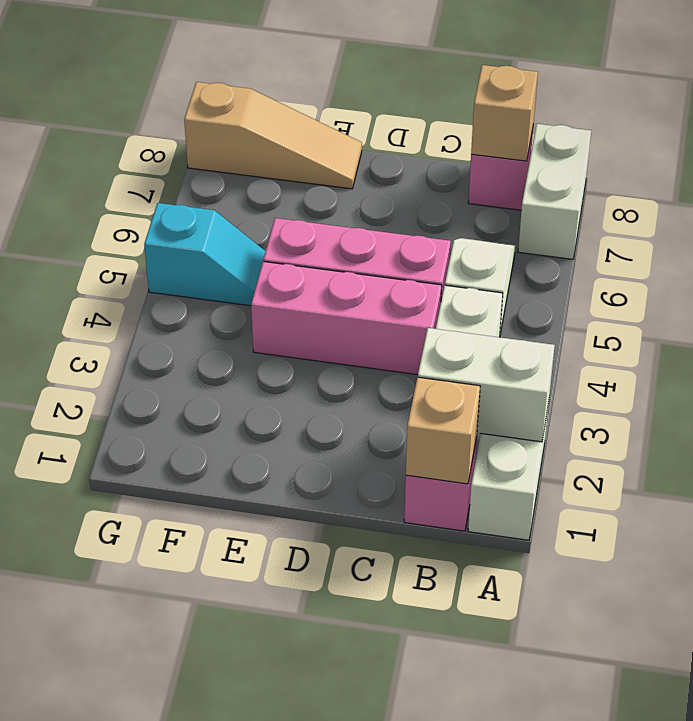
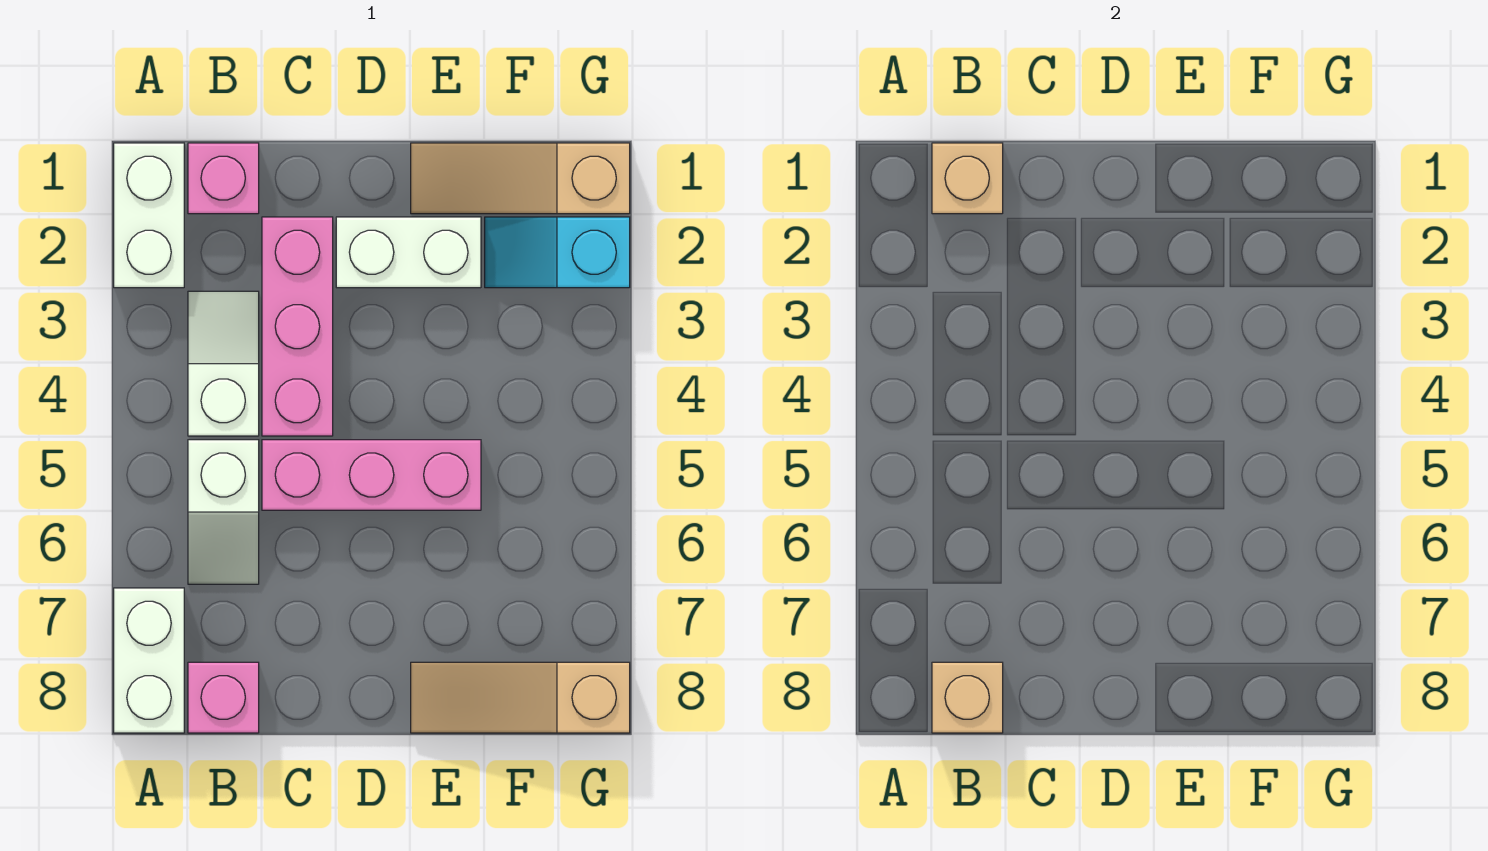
white brick A2:B2 level 2 -> white brick D2:E2 level 1
pink brick C4:E4 level 1 -> pink brick C2:C4 level 1
none -> tan slope E1:G1 level 1 top G
cyan slope F5:G5 level 1 top G -> cyan slope F2:G2 level 1 top G

